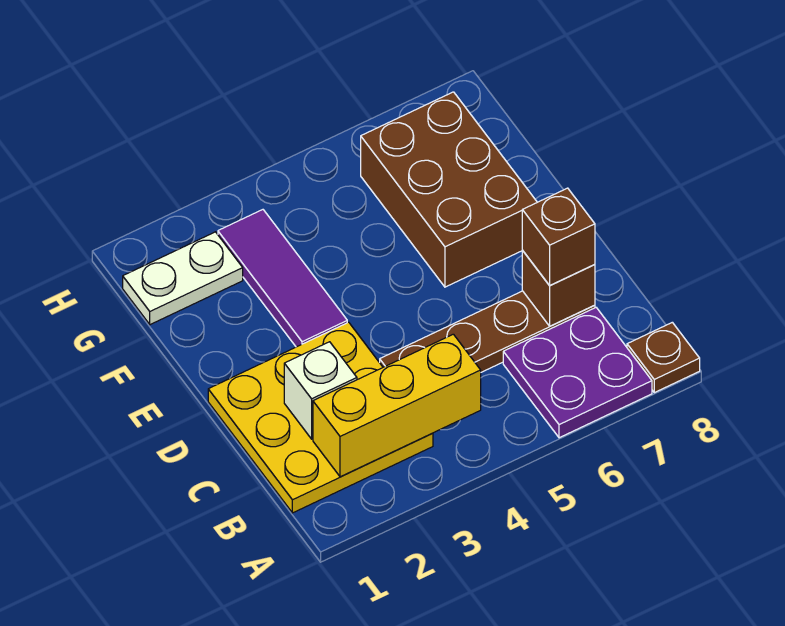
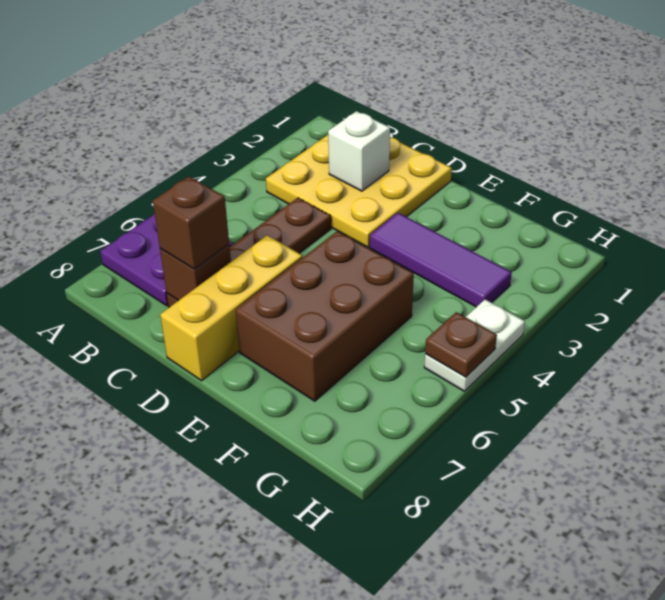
brown plate A8 level 1 -> brown plate H5 level 2
yellow brick B2:B4 level 2 -> yellow brick D6:D8 level 1
brown brick E6:G7 level 1 -> brown brick E5:F7 level 1
white plate G1:G2 level 1 -> white plate H4:H5 level 1

